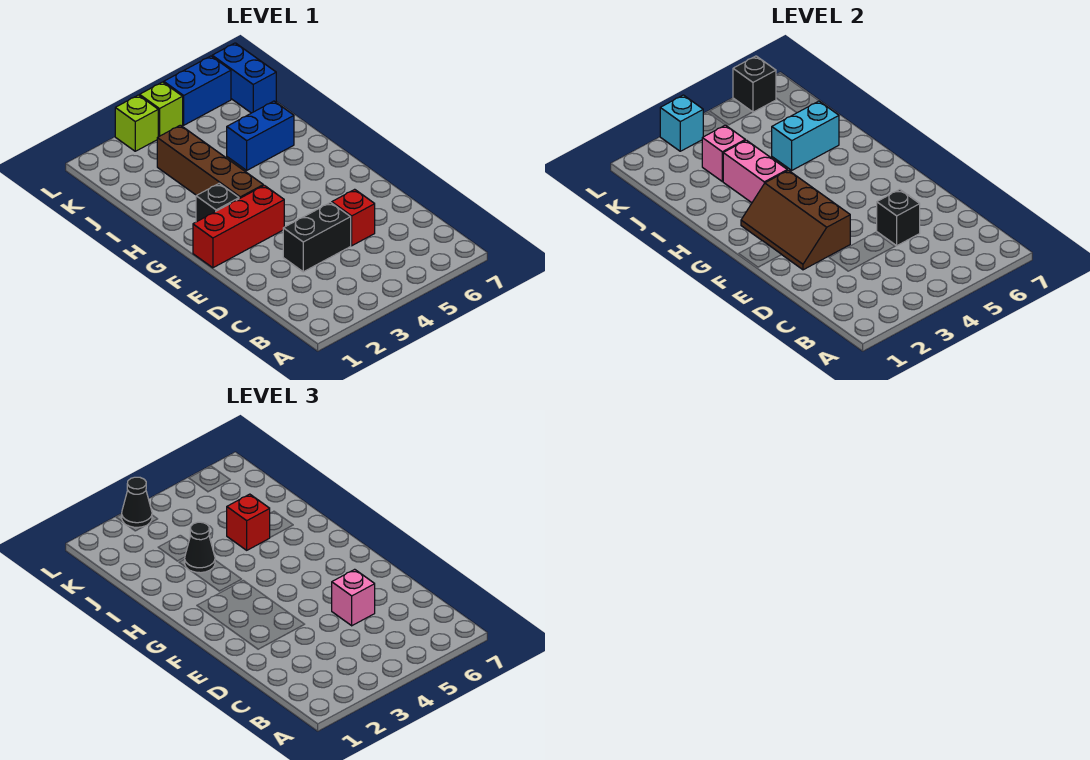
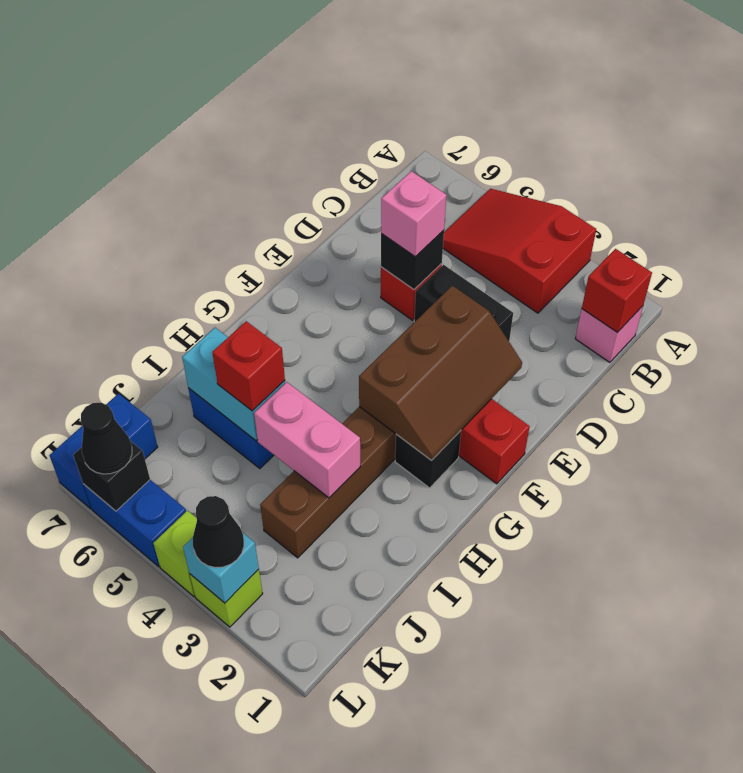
none -> red slope A3:B5 level 1 top 3
none -> red brick B1 level 2
pink brick H3:I3 level 2 -> pink brick I3:I4 level 2
black cone I3 level 3 -> black cone L6 level 3
pink brick J3 level 2 -> pink brick B1 level 1

